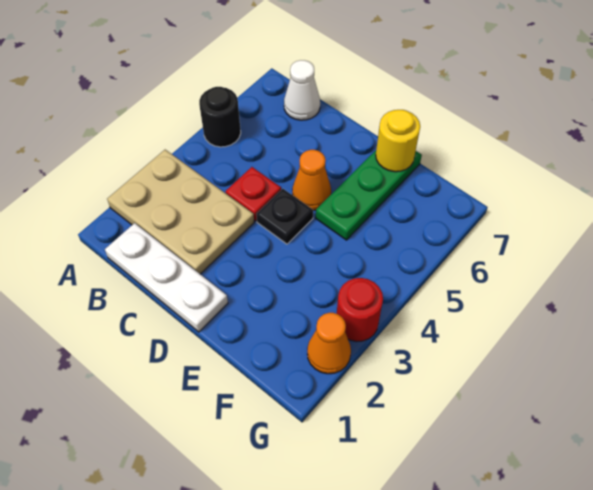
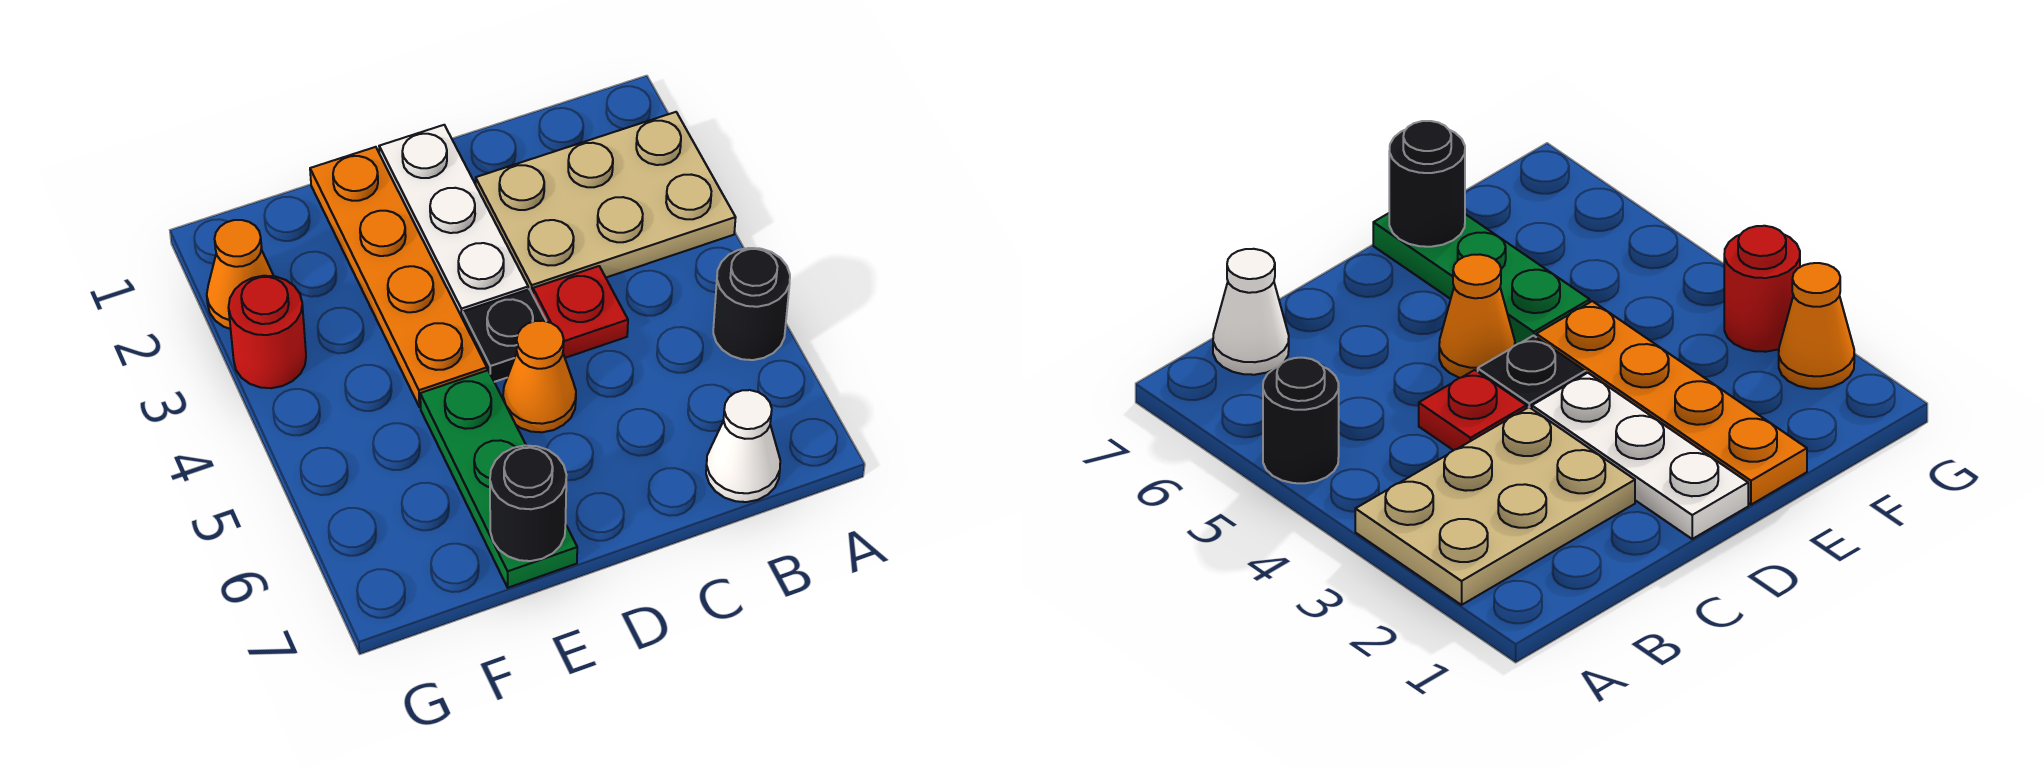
white plate B1:D1 level 1 -> white plate D1:D3 level 1
none -> orange plate E1:E4 level 1
yellow round brick E7 level 2 -> black round brick E7 level 2

